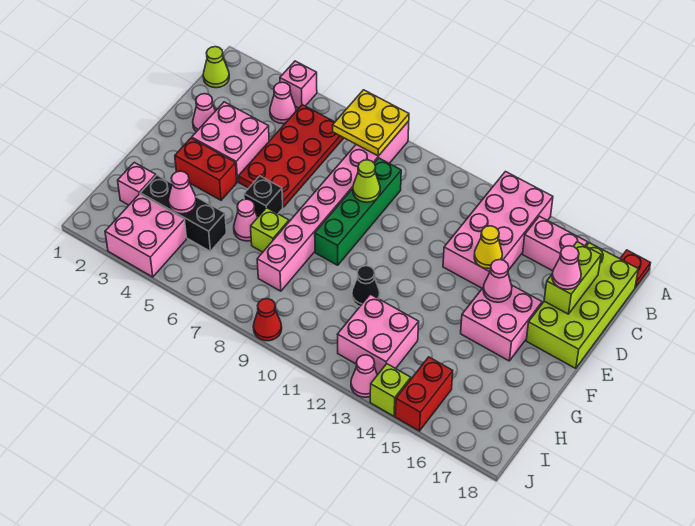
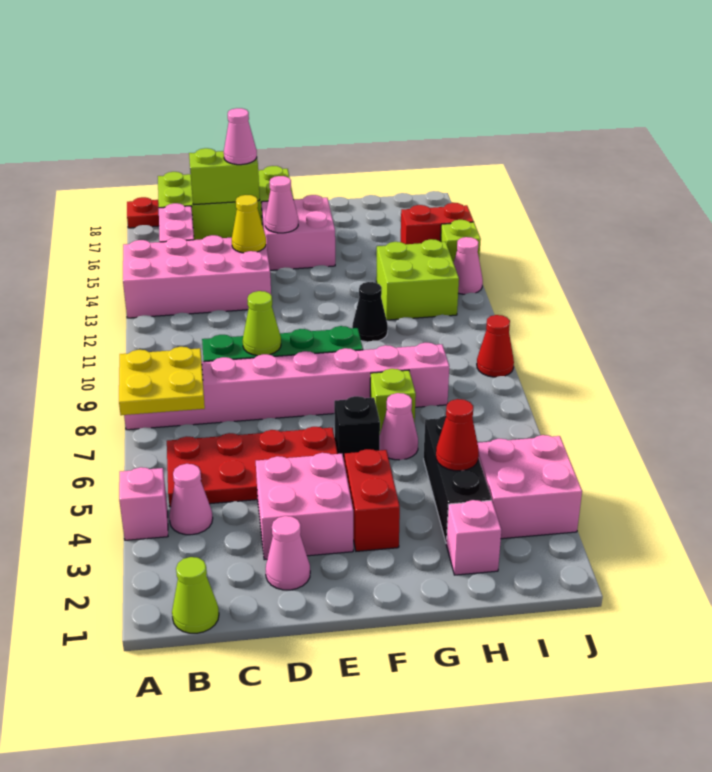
pink cone H4 level 2 -> red cone H4 level 2
pink brick H12:I13 level 1 -> lime brick H12:I13 level 1

